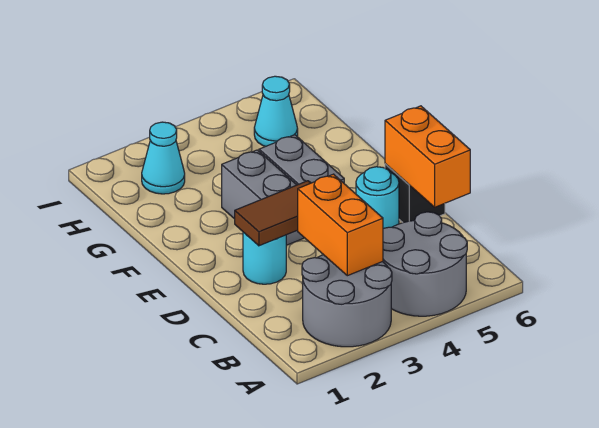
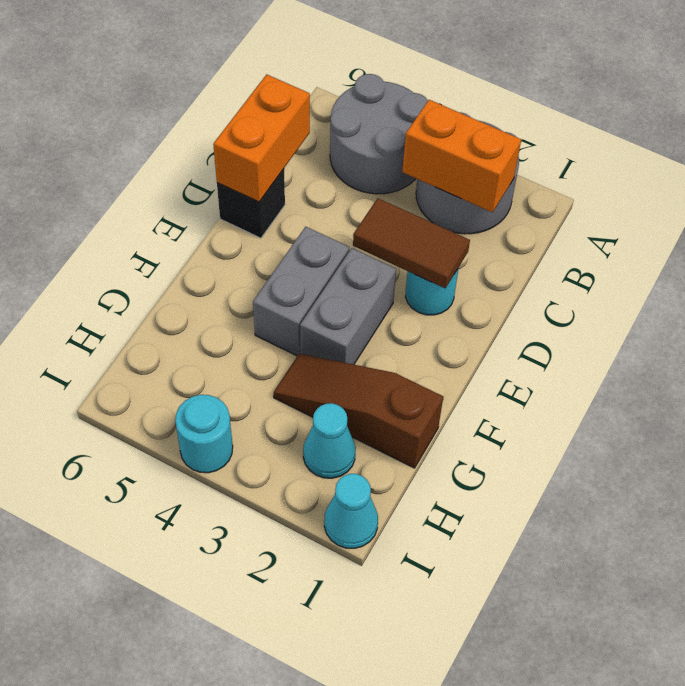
orange brick B3:C3 level 2 -> orange brick B2:B3 level 2
cyan round brick D5 level 1 -> cyan round brick I4 level 1
none -> brown slope G1:G3 level 1 top 1
cyan cone H5 level 1 -> cyan cone I1 level 1

